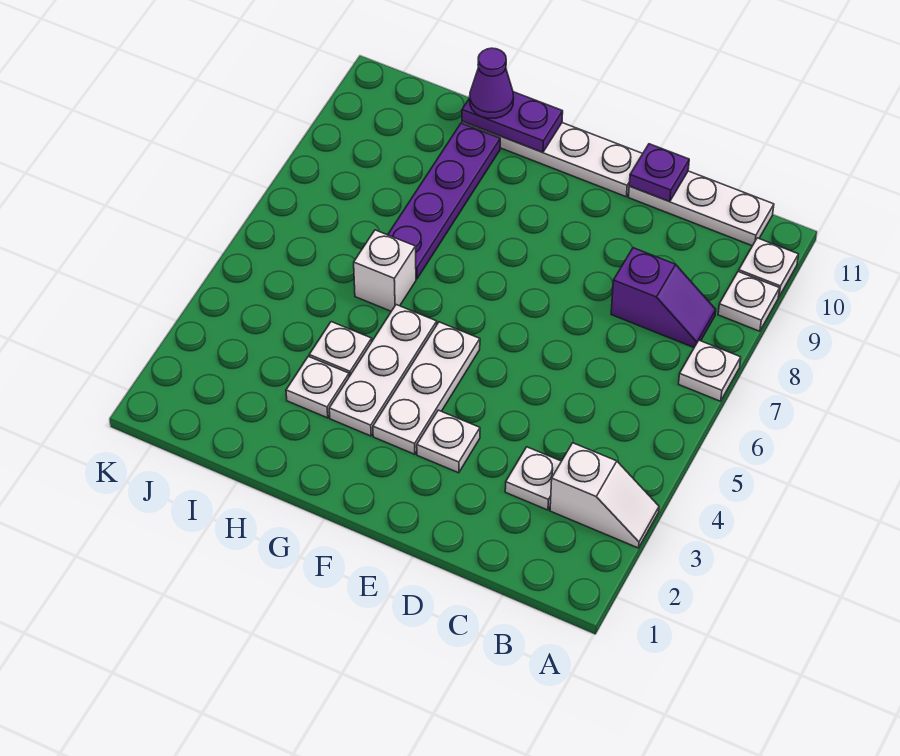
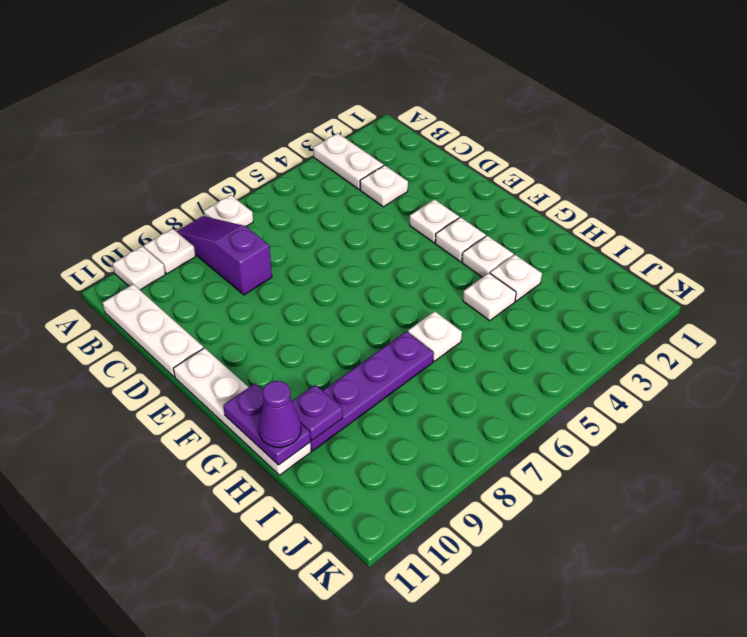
white slope A3:B3 level 1 top B -> white plate A3:B3 level 1
purple slope B8:C8 level 1 top C -> purple slope A8:C8 level 1 top C
purple plate D11 level 2 -> purple plate H10 level 2
white plate F3:F5 level 1 -> white plate F3 level 1
white plate G3:G5 level 1 -> white plate G3 level 1
white brick H6 level 1 -> white plate H6 level 1

